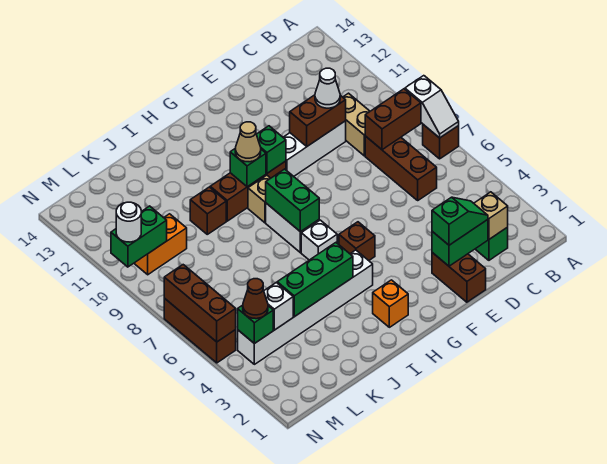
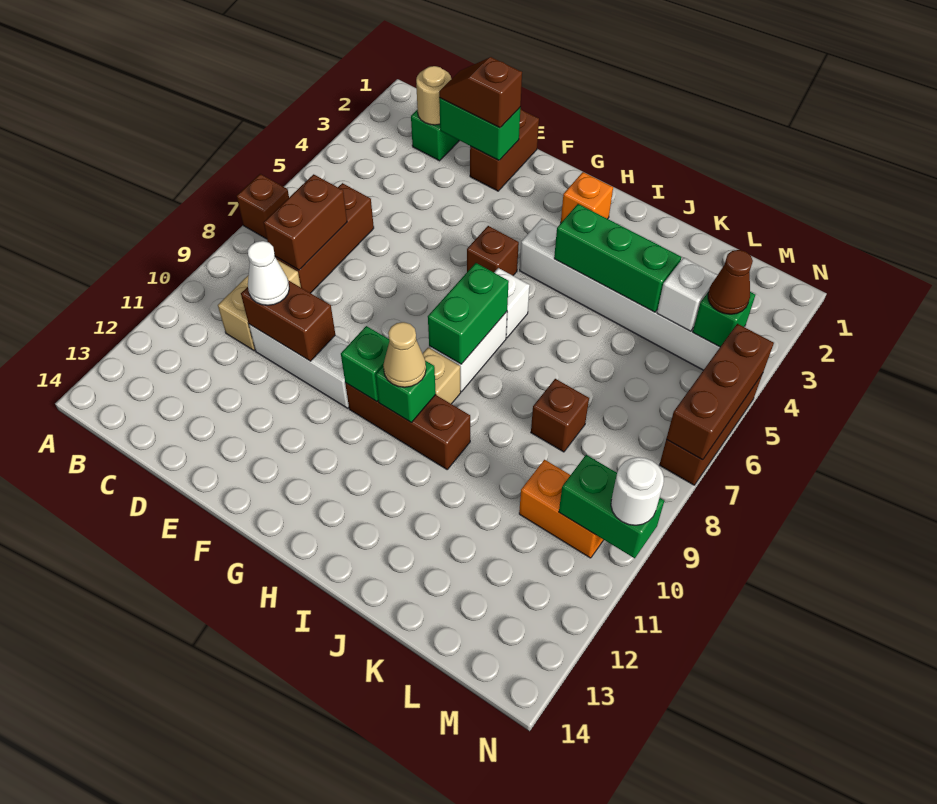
white slope A7:A8 level 2 top 8 -> none
brown brick B8:C8 level 2 -> brown brick C7:C8 level 2
tan brick C2 level 2 -> tan round brick C2 level 2
green slope D2:E2 level 3 top E -> brown slope D2:E2 level 3 top E
brown brick J10 level 1 -> brown brick K8 level 1

